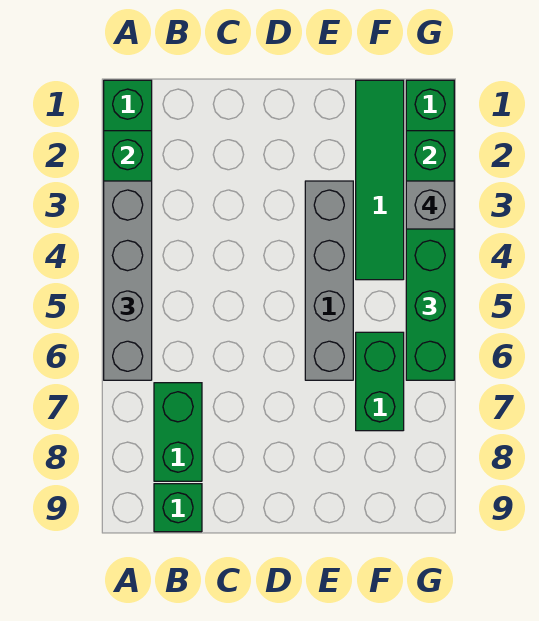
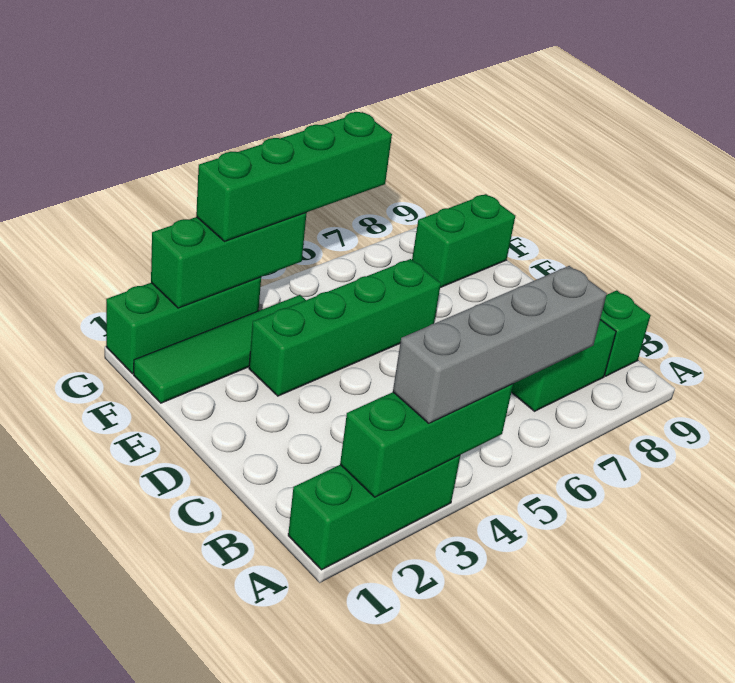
grey brick E3:E6 level 1 -> green brick E3:E6 level 1
green brick F6:F7 level 1 -> green brick F8:F9 level 1
grey brick G3 level 4 -> none

